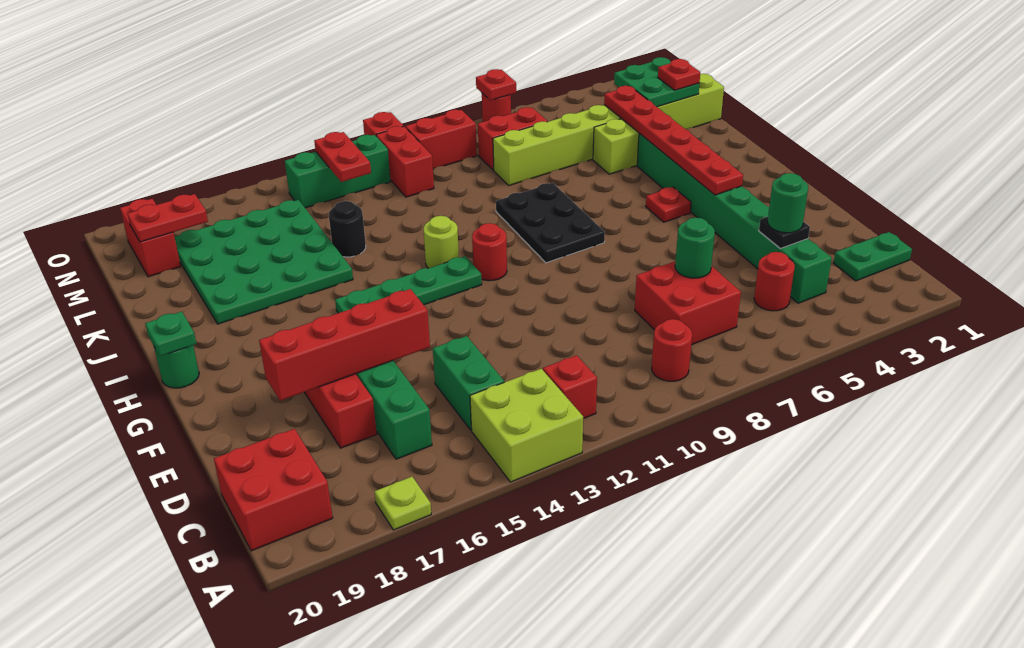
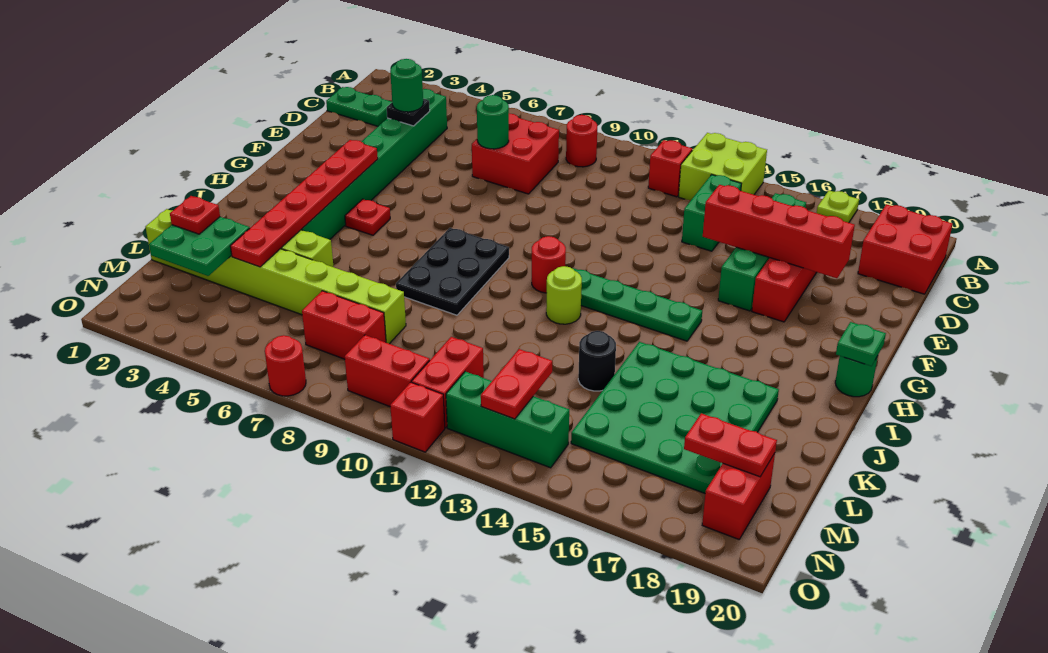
red round brick C5 level 1 -> none
red plate O7 level 2 -> none

